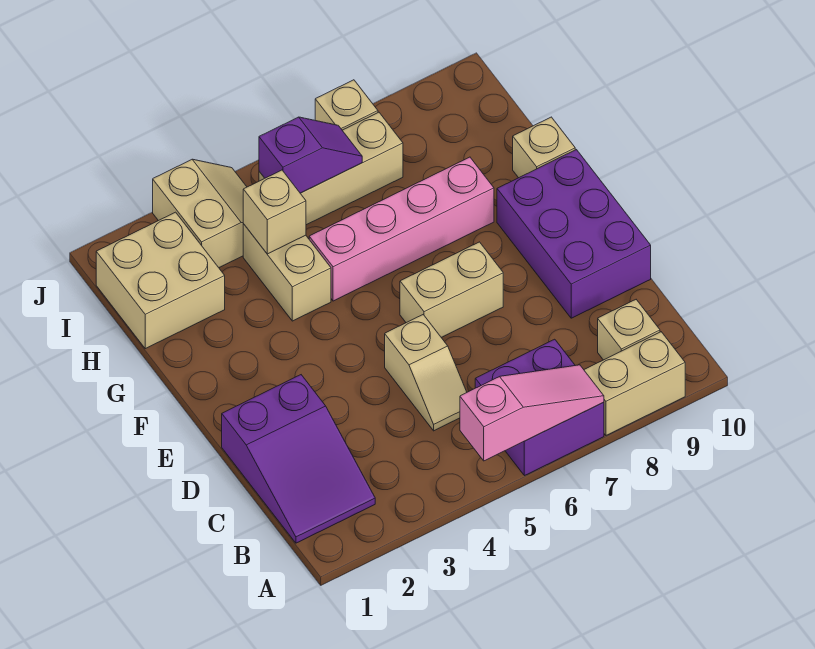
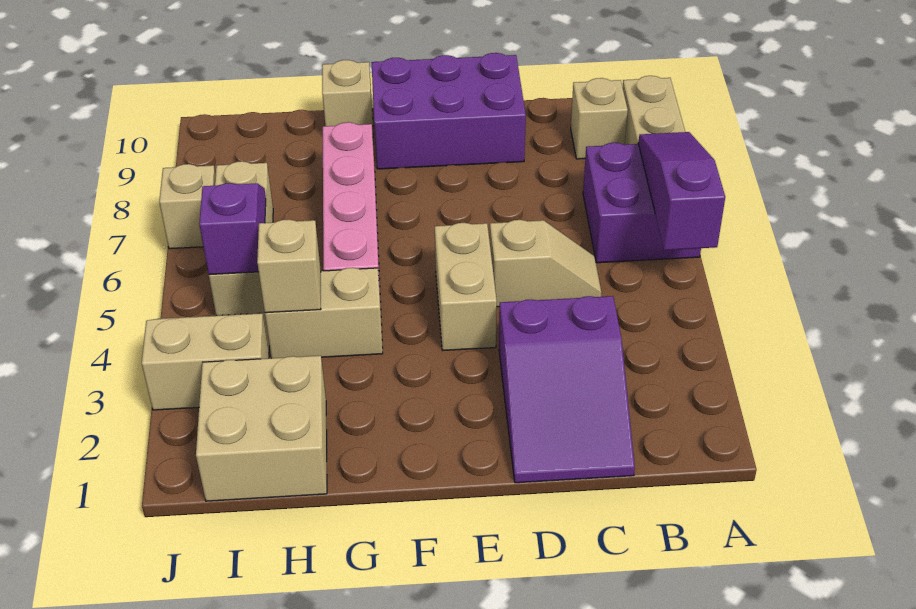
pink slope A5:A7 level 2 top 5 -> purple slope A5:A7 level 2 top 5
purple slope B1:D2 level 1 top D -> purple slope C1:D3 level 1 top 3
tan brick E6:E7 level 1 -> tan brick E4:E5 level 1

